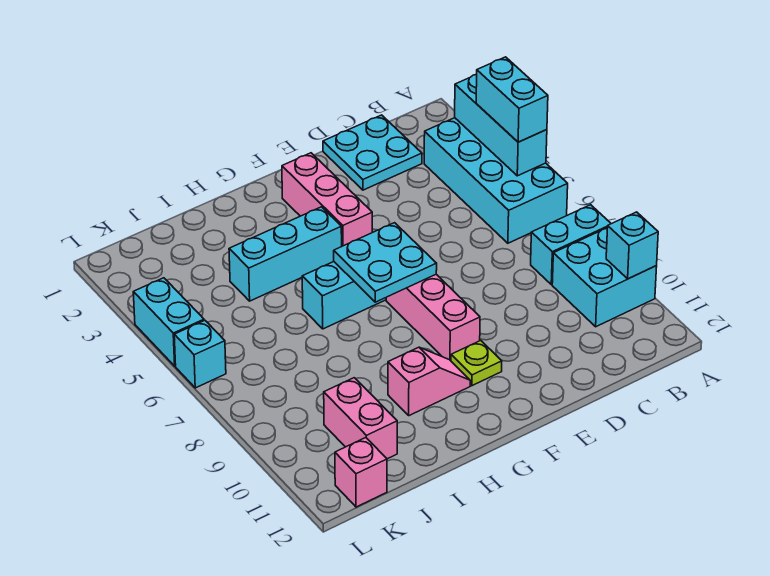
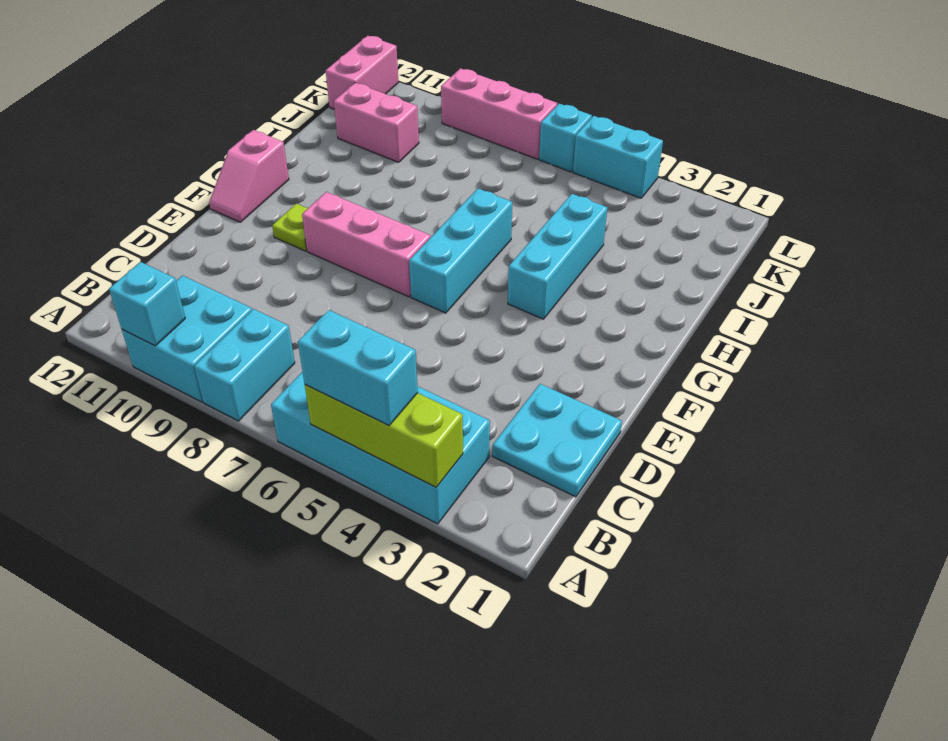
cyan brick A3:A5 level 2 -> lime brick A3:A5 level 2
pink brick F2:F4 level 1 -> pink brick L7:L9 level 1
cyan plate F6:G7 level 2 -> none
pink slope G10:H10 level 1 top H -> pink slope F12:G12 level 1 top G
pink brick K12 level 1 -> pink brick K12:L12 level 1

